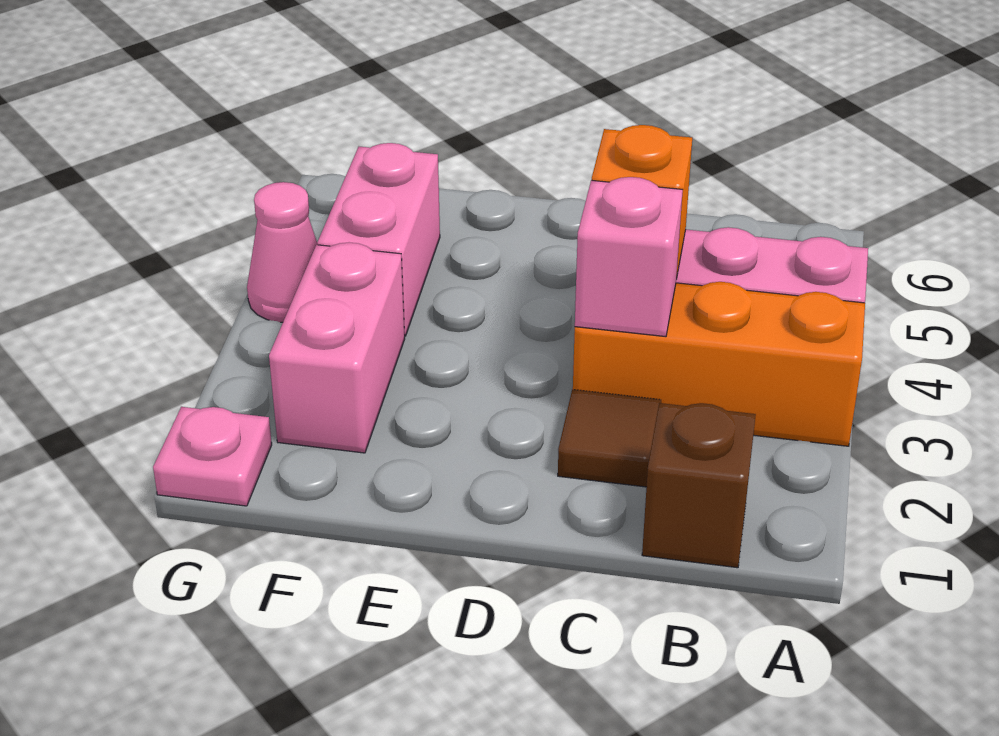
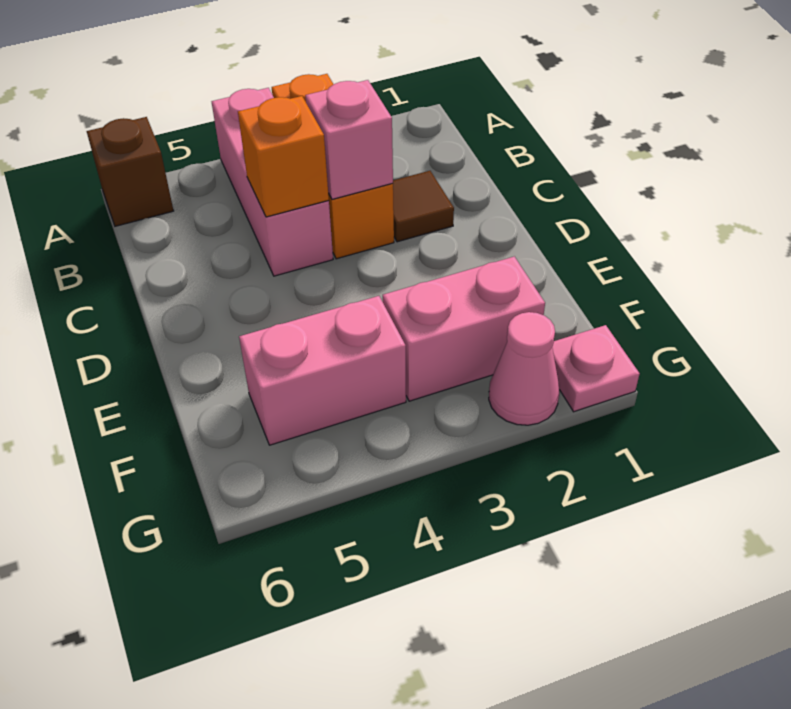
brown brick B1 level 1 -> brown brick A6 level 1
pink cone G4 level 1 -> pink cone G2 level 1

